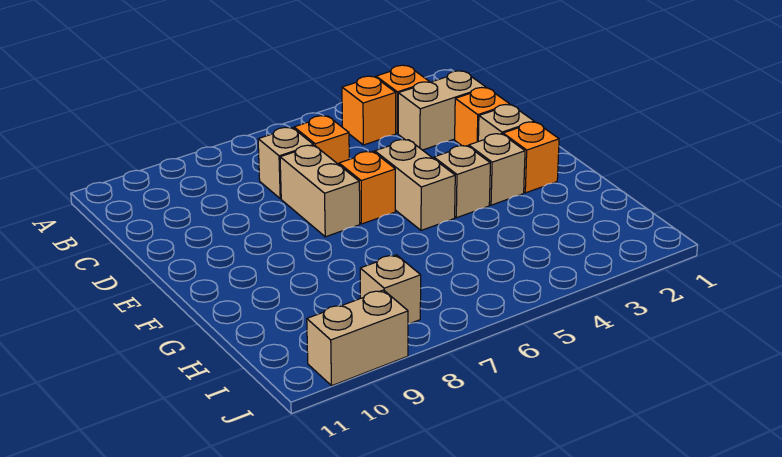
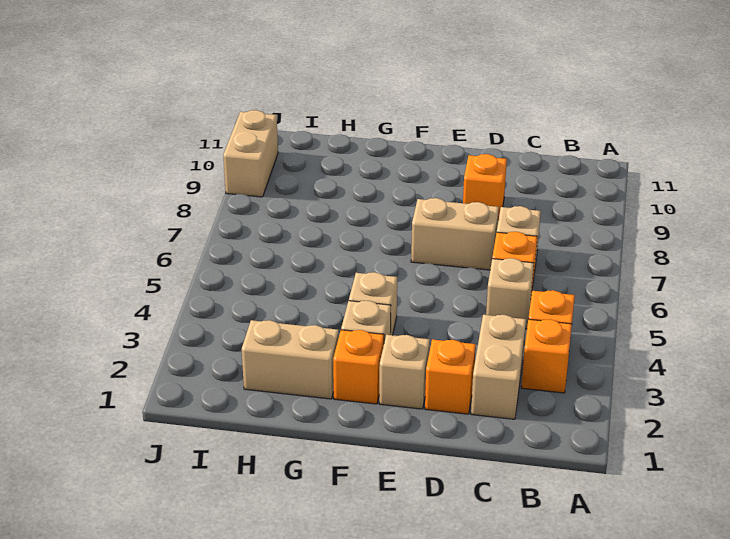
tan brick E5:F5 level 1 -> tan brick G2:H2 level 1
orange brick E6 level 1 -> orange brick D9 level 1
tan brick I8 level 1 -> tan brick C5 level 1

